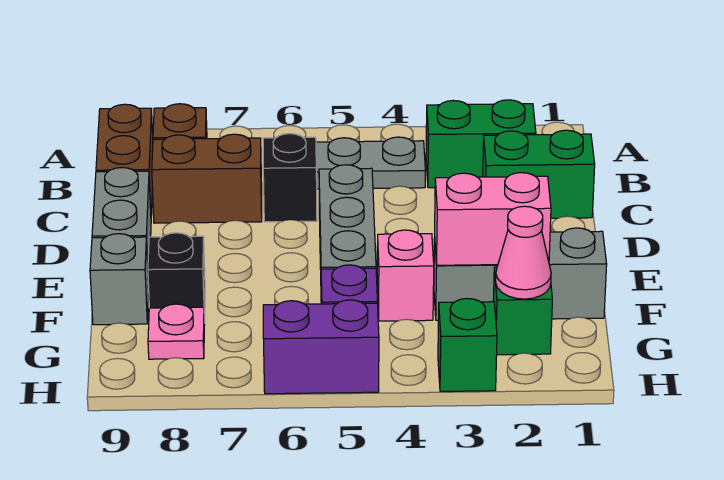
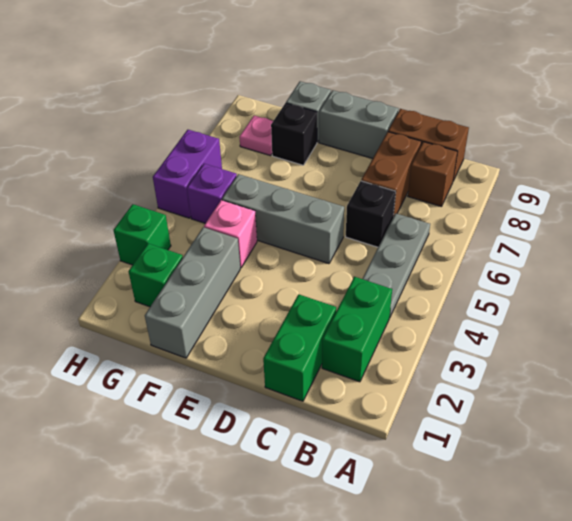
pink brick F2:F3 level 2 -> none
pink cone G2 level 2 -> none

